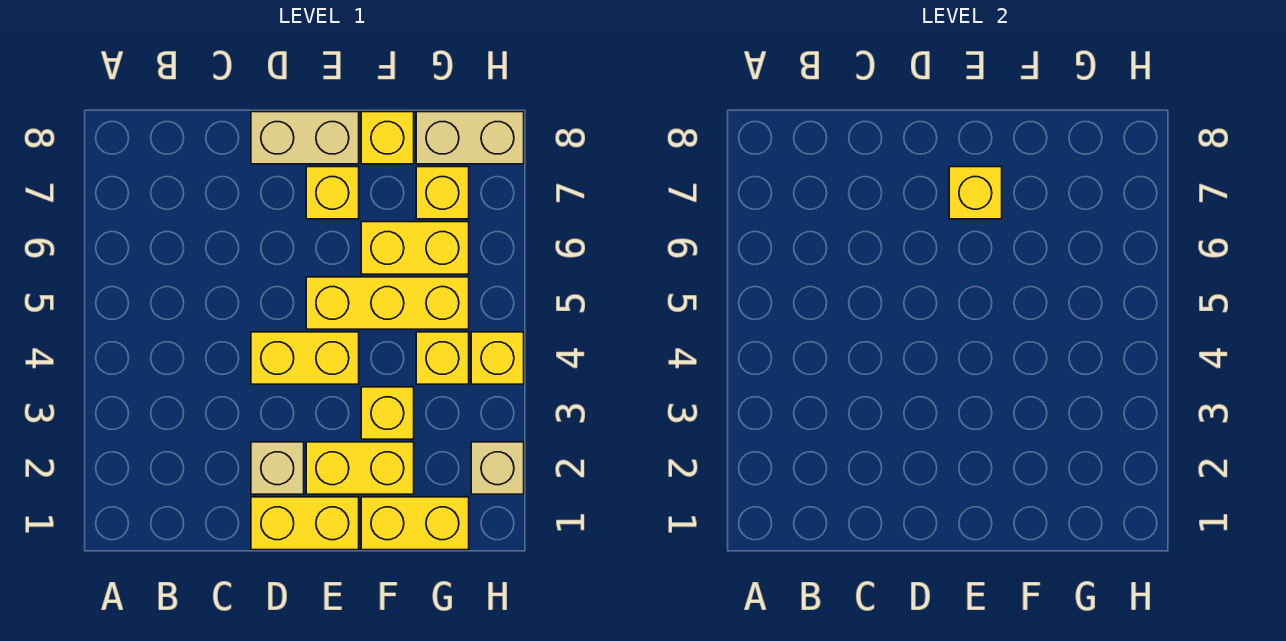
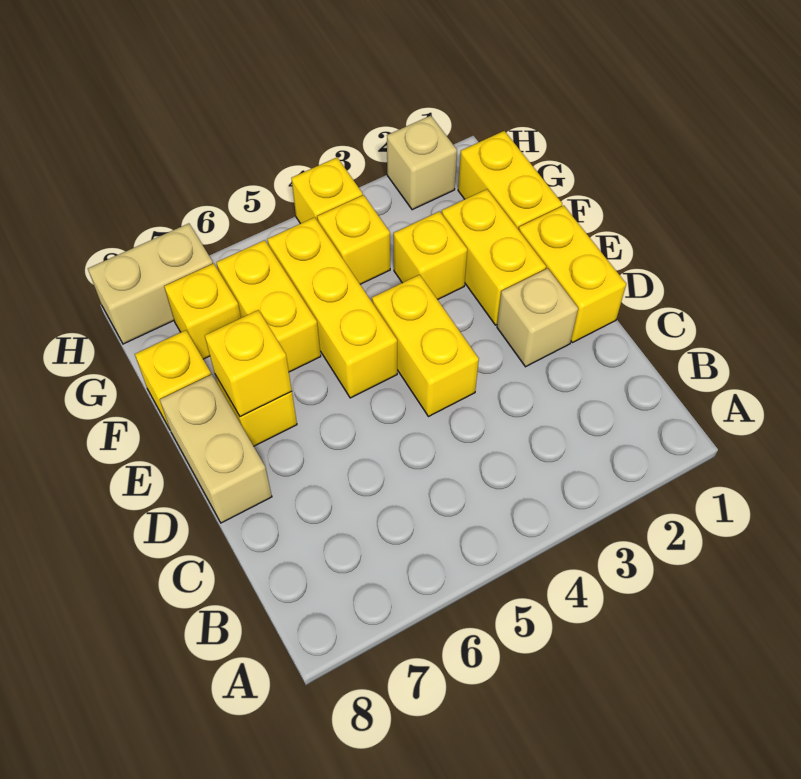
tan brick G8:H8 level 1 -> tan brick H7:H8 level 1

